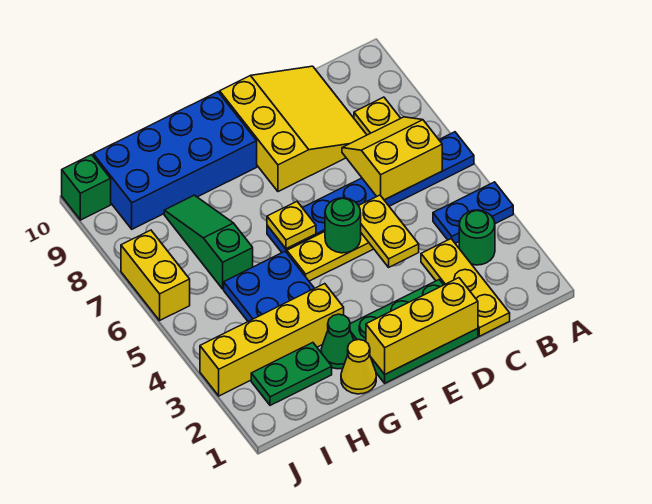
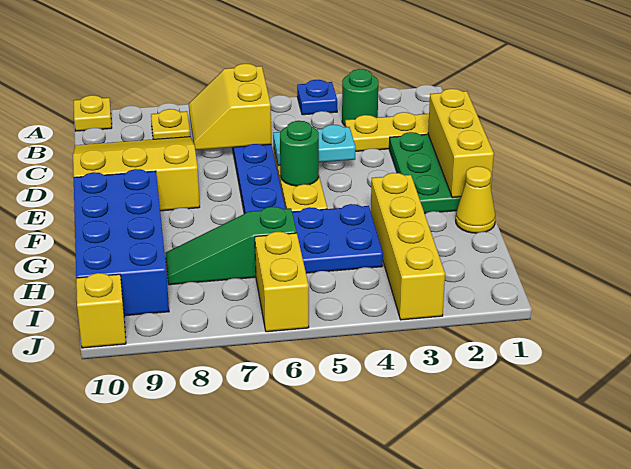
blue plate A4:B4 level 1 -> blue plate A4 level 1
yellow plate D4:D5 level 2 -> cyan plate D4:D5 level 2
yellow plate F6 level 2 -> yellow plate A10 level 1
green cone G2 level 1 -> none
green plate H2:I2 level 1 -> none
yellow brick J6:J7 level 1 -> yellow brick I6:J6 level 1
green brick J10 level 1 -> yellow brick J10 level 1

